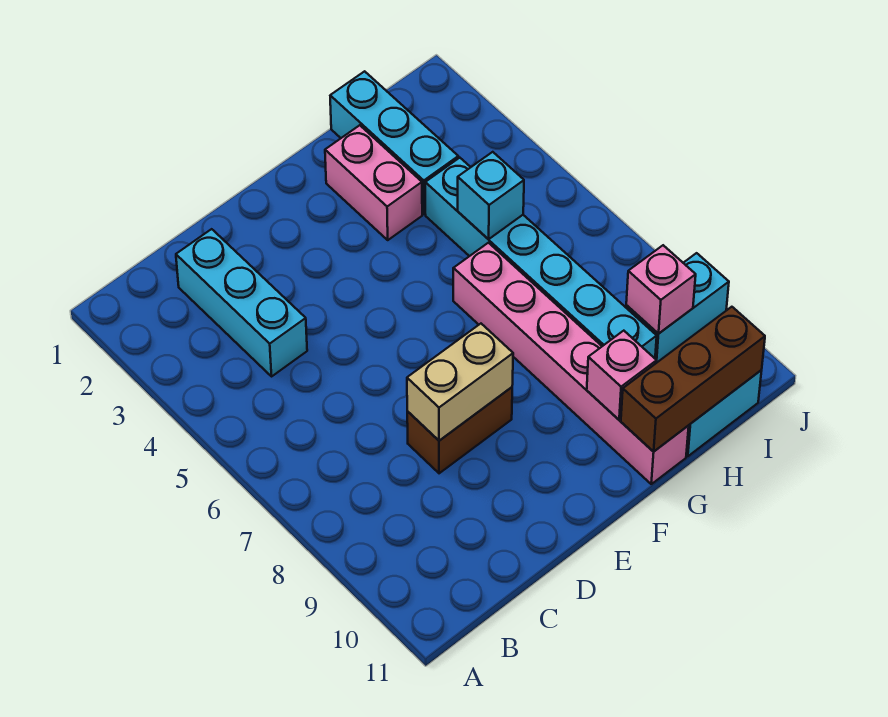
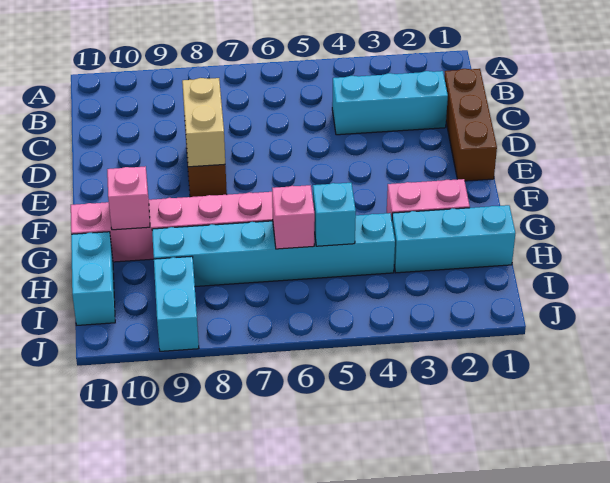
brown brick G11:I11 level 2 -> brown brick C1:E1 level 1
pink brick I9 level 2 -> pink brick H6 level 2

